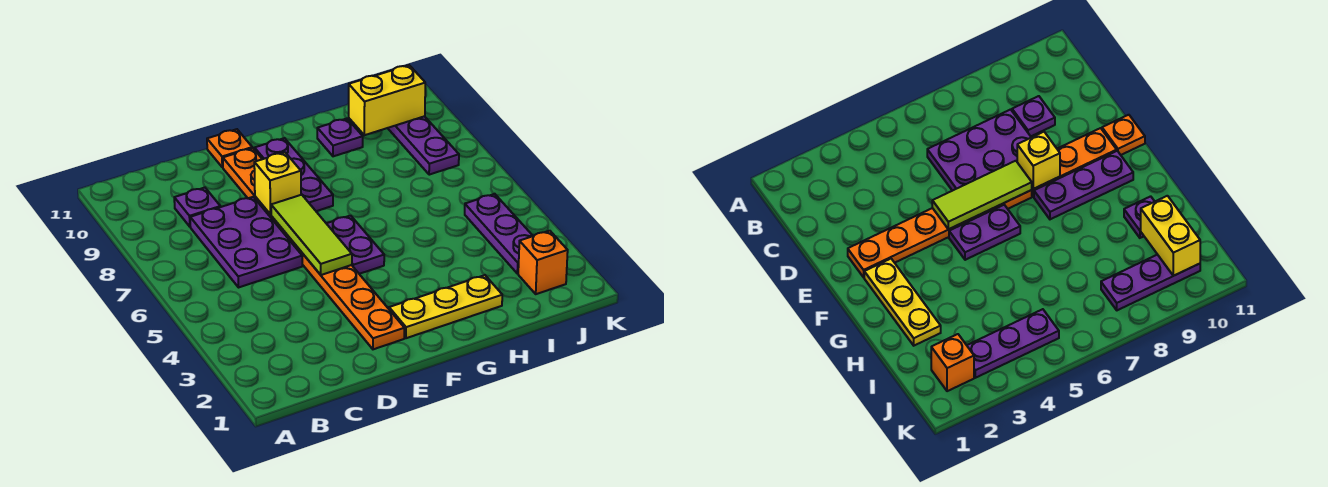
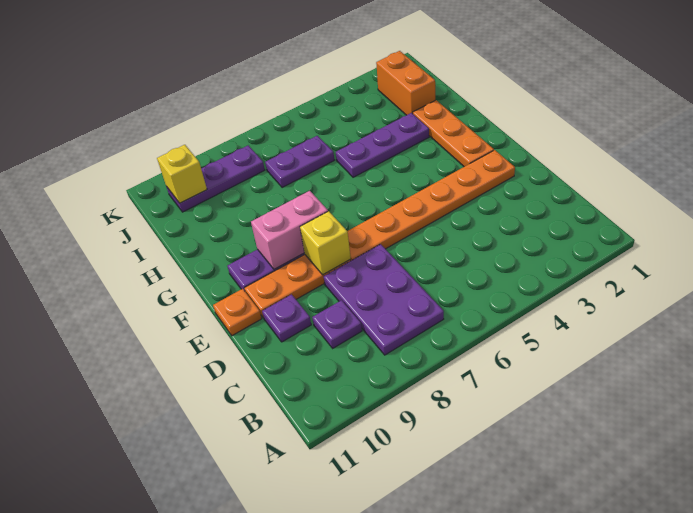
purple plate C6:D8 level 1 -> purple plate B7:D8 level 1
lime tile E5:E7 level 2 -> none
yellow plate F2:H2 level 1 -> orange plate F2:H2 level 1
purple plate F5:F6 level 1 -> purple plate I6:I7 level 1
none -> pink brick F8:F9 level 2
purple plate H10 level 1 -> purple plate D10 level 1
yellow brick I10:J10 level 2 -> yellow brick J10 level 2
orange brick J2 level 1 -> orange brick I2:J2 level 1
purple plate J3:J5 level 1 -> purple plate H3:H5 level 1

